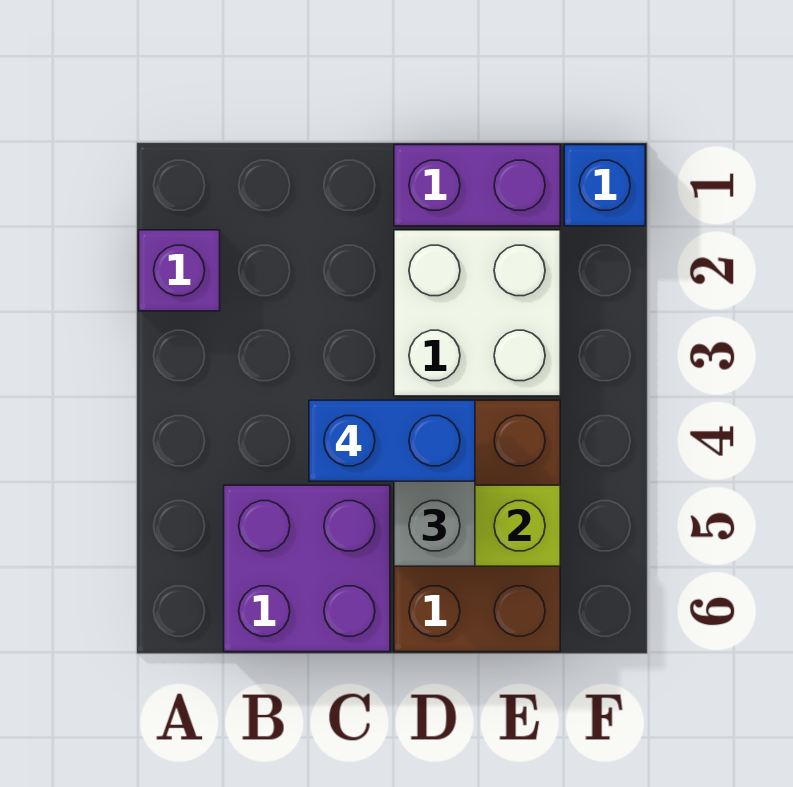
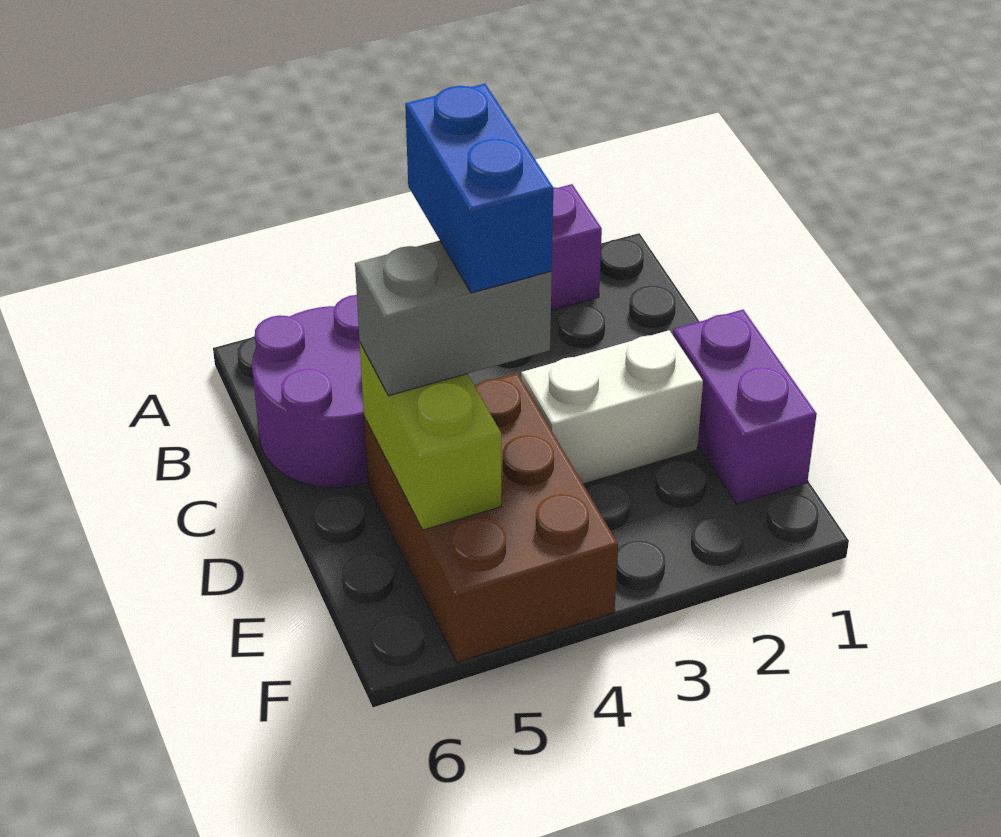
purple brick B5:C6 level 1 -> purple round brick B5:C6 level 1
white brick D2:E3 level 1 -> white brick D2:D3 level 1
brown brick D4:E6 level 1 -> brown brick D4:F5 level 1
blue brick F1 level 1 -> none

